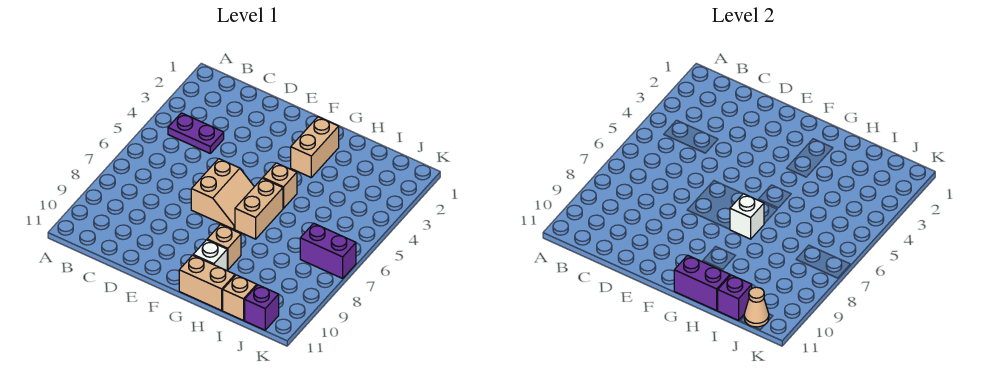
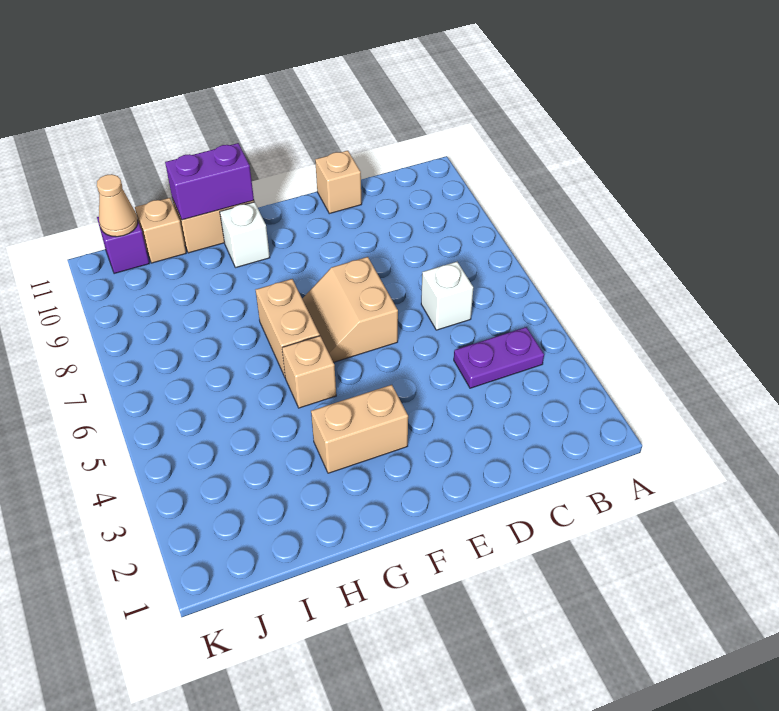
tan brick G2:G3 level 1 -> tan brick F3:G3 level 1
white brick G7 level 2 -> white brick C6 level 1
tan brick G9 level 1 -> tan brick D11 level 1
purple brick I11 level 2 -> none
purple brick J7:K7 level 1 -> none

